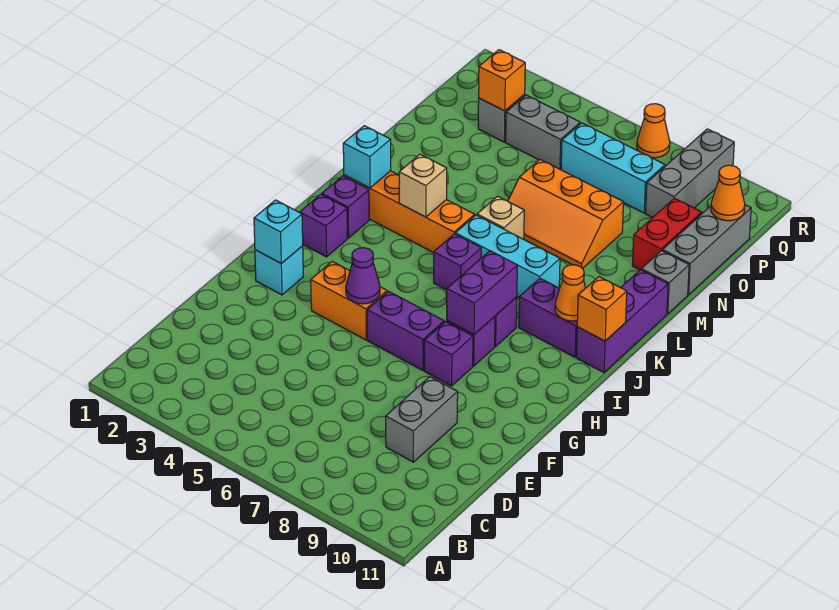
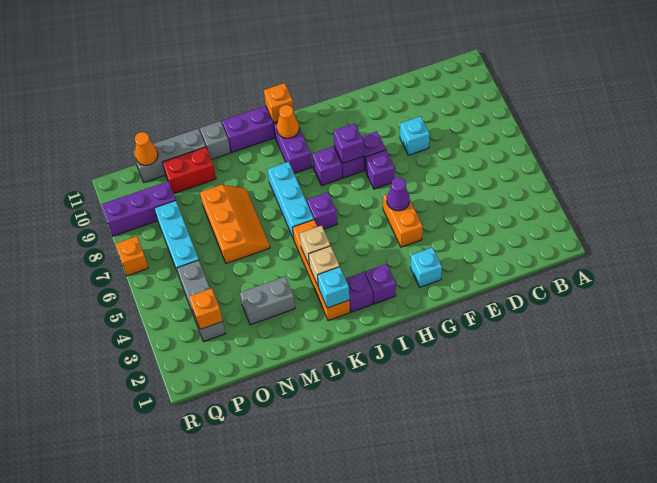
grey brick D9:E9 level 1 -> grey brick M3:N3 level 1
cyan brick G2 level 2 -> cyan brick E8 level 1
purple brick G6:G7 level 1 -> purple brick G7 level 1
purple brick H8:I8 level 2 -> purple brick H8 level 2
tan brick L6 level 1 -> tan brick K3 level 2
grey brick P9:R9 level 1 -> purple brick P9:R9 level 1
orange cone R7 level 1 -> orange brick R7 level 1

